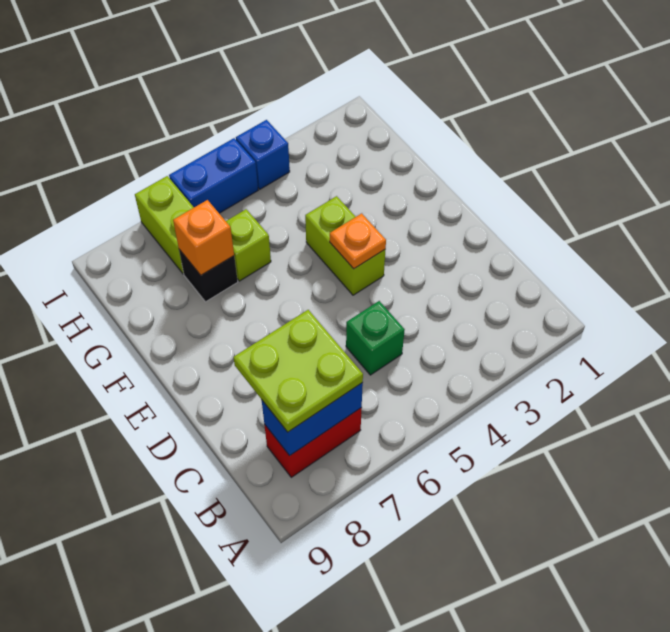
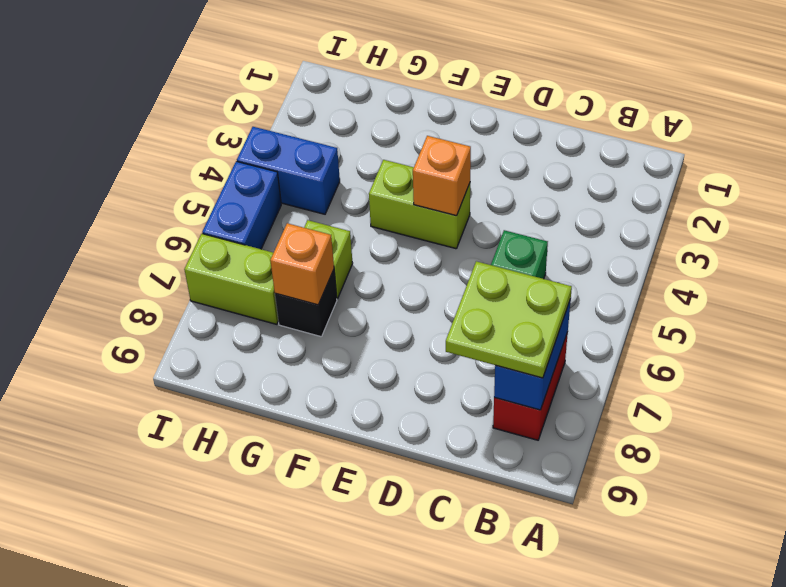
orange plate E4 level 2 -> orange brick E4 level 2
blue brick I4 level 1 -> blue brick H4:I4 level 1

